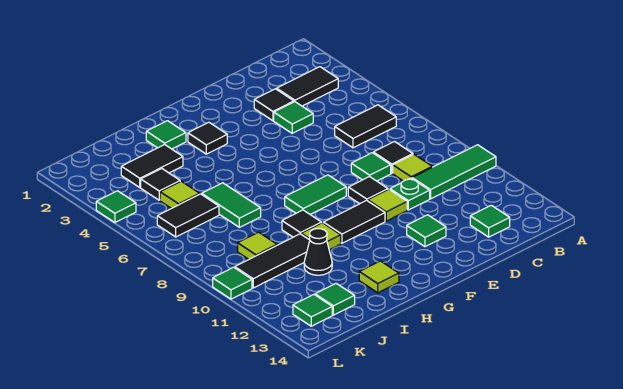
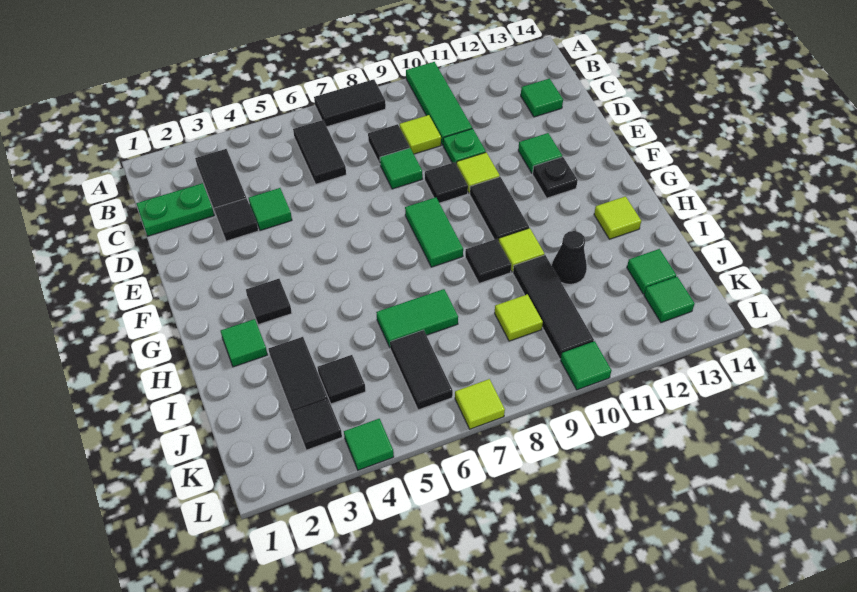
none -> black tile A7:A8 level 1
none -> green plate C1:C2 level 1
none -> black plate F12 level 1
lime tile J5 level 1 -> lime tile L7 level 1
none -> black tile K3 level 1

